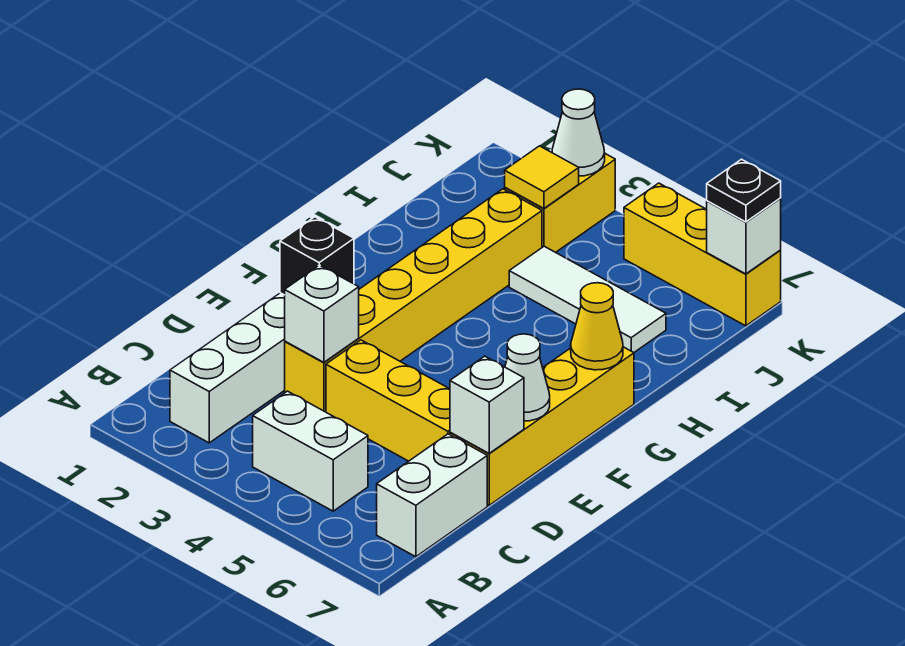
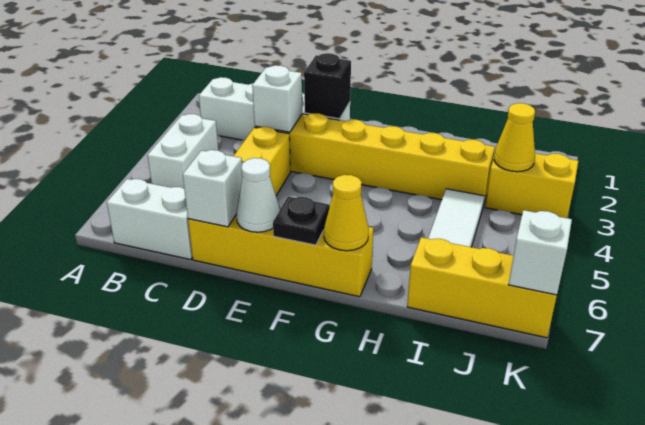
yellow tile J3 level 2 -> yellow cone J3 level 2
white cone K3 level 2 -> none
yellow brick K5:K7 level 1 -> yellow brick I7:K7 level 1
black plate K7 level 3 -> black plate F7 level 2

